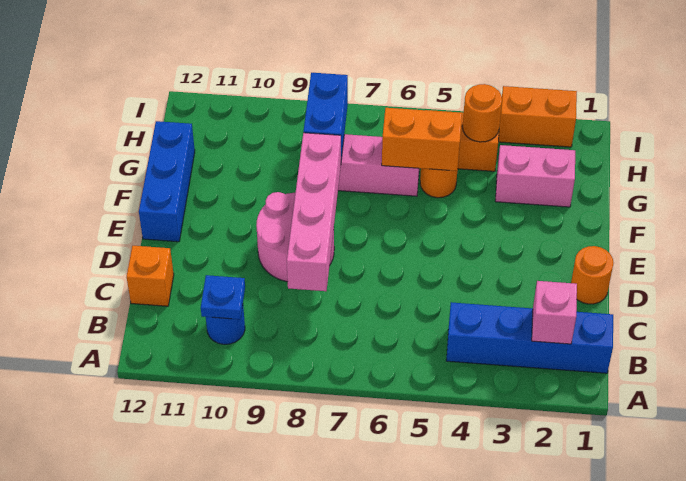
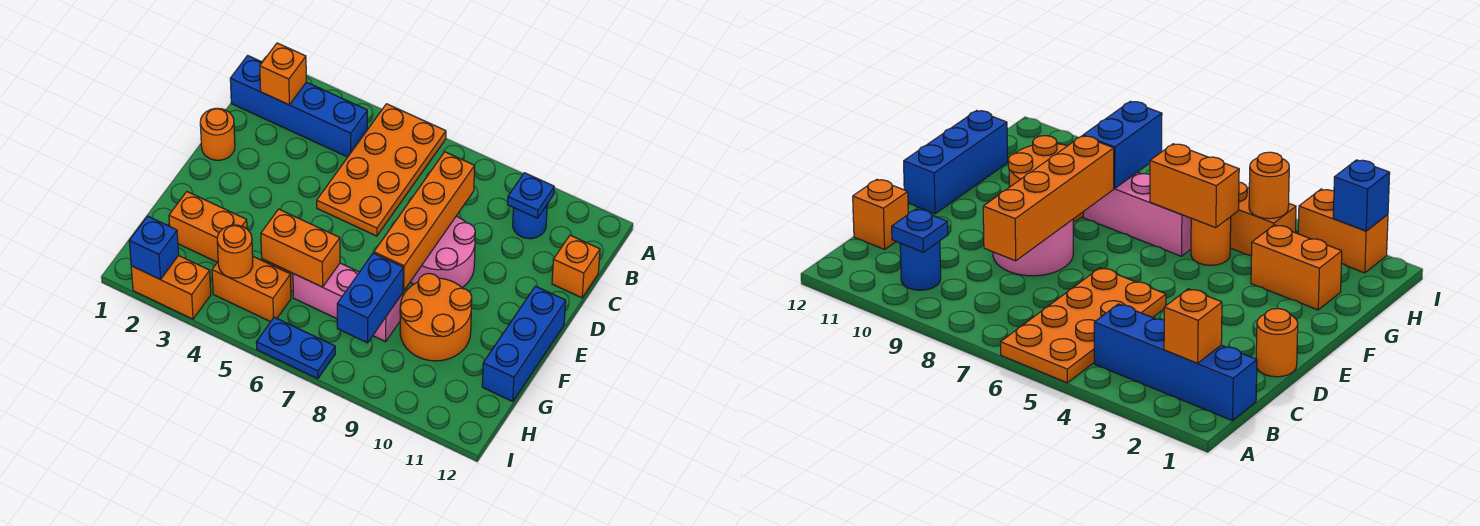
none -> orange plate A5:D6 level 1
pink brick B2 level 2 -> orange brick B2 level 2
pink brick C8:F8 level 2 -> orange brick C8:F8 level 2
none -> orange round brick F9:G10 level 1
pink brick G2:G3 level 1 -> orange brick G2:G3 level 1
none -> blue brick I2 level 2
none -> blue plate I6:I7 level 1

